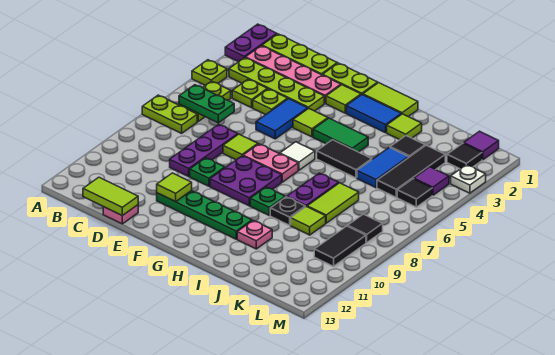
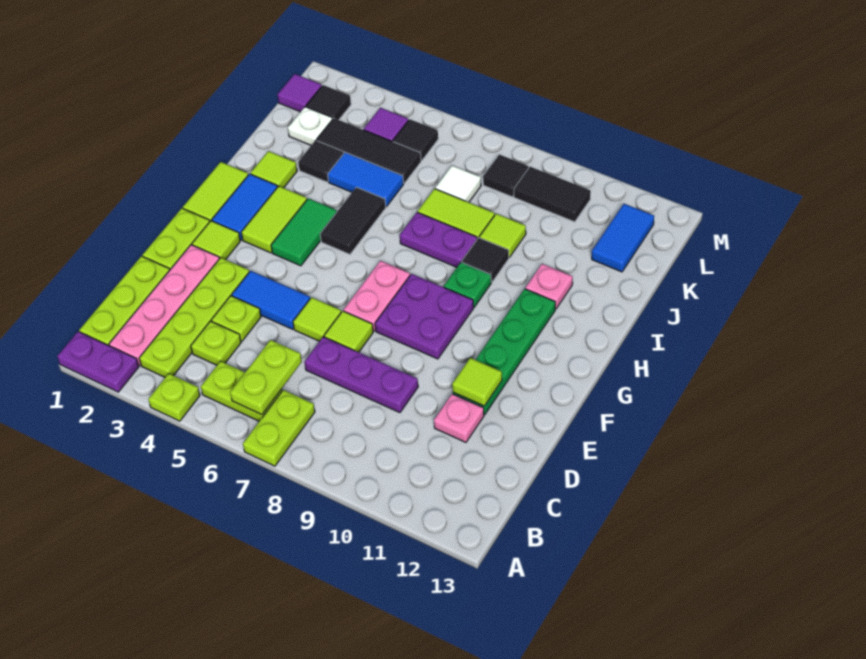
green plate B6:C6 level 2 -> lime plate B6:C6 level 2
lime tile C13:D13 level 2 -> lime tile G3:H3 level 1
pink plate D13 level 1 -> pink plate D11 level 1
green plate E9 level 1 -> none
lime tile F4 level 1 -> lime tile E6 level 1
white tile G6 level 1 -> white tile K7 level 1
black plate I9 level 1 -> black tile I9 level 1
none -> blue tile K12:L12 level 1
white plate M3 level 1 -> white plate K2 level 1

